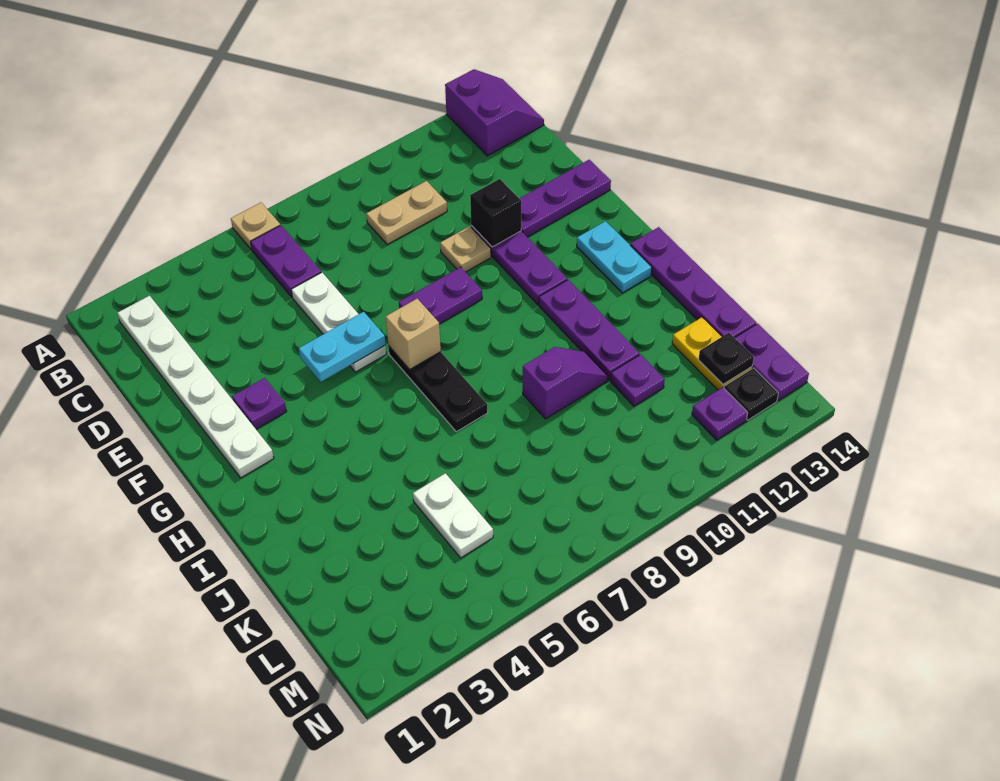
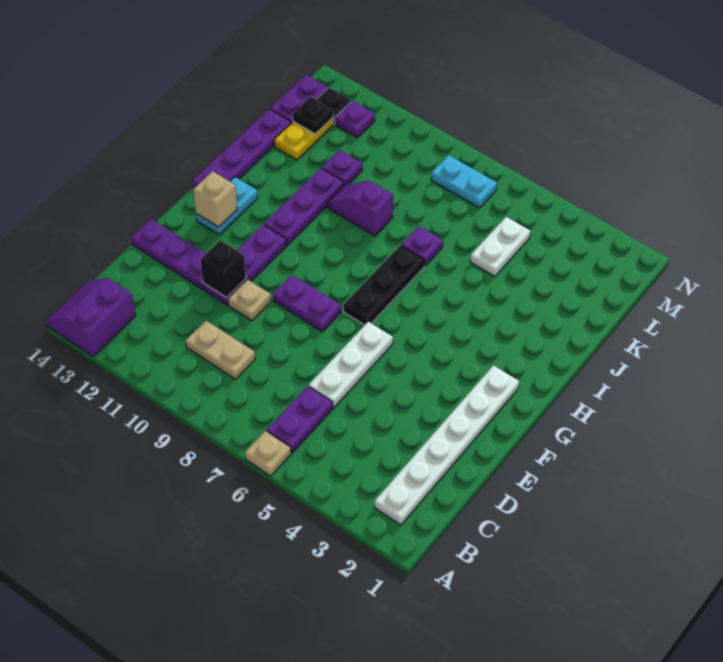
purple plate F3 level 1 -> purple plate J7 level 1
cyan plate F5:F6 level 2 -> cyan plate M7:M8 level 1
tan brick G7 level 2 -> tan brick G13 level 2

